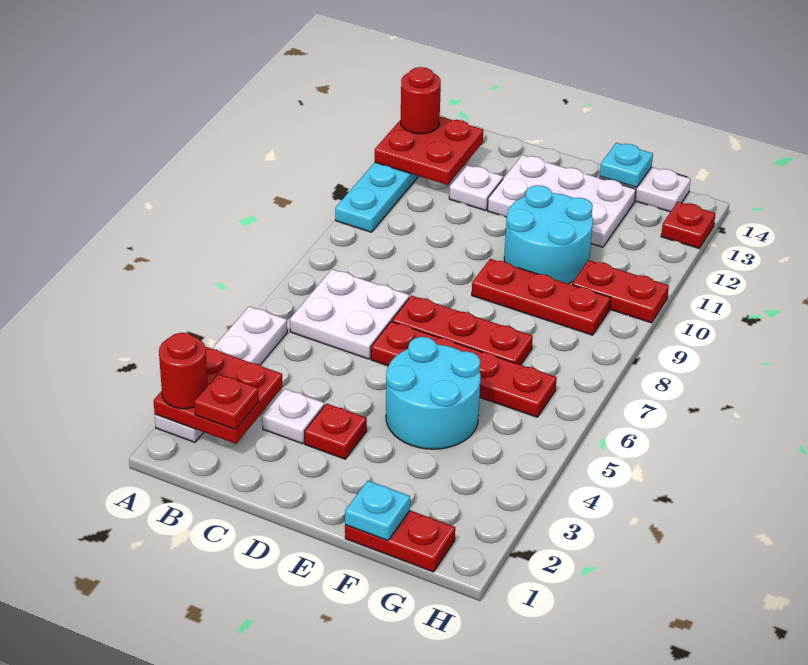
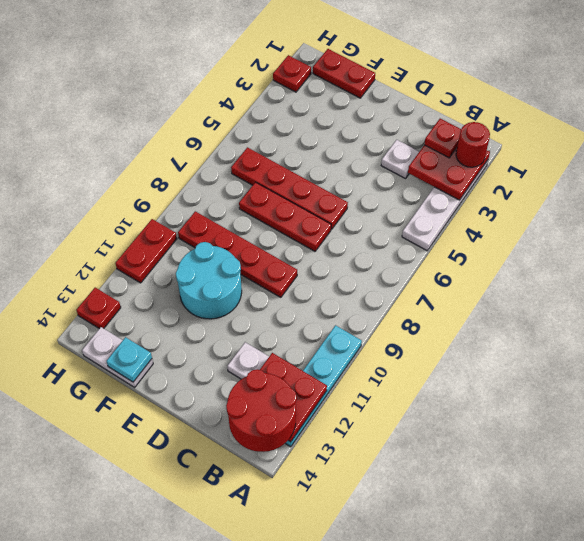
red round brick A13 level 3 -> red round brick A13:B14 level 3
white plate B6:C7 level 1 -> none
red plate D3 level 1 -> red plate H2 level 1
white plate D12:F13 level 1 -> none
cyan round brick E4:F5 level 1 -> none
red plate E9:G9 level 1 -> red plate D9:G9 level 1
cyan plate F1 level 2 -> none
red plate G10:H10 level 1 -> red plate H10:H11 level 1

